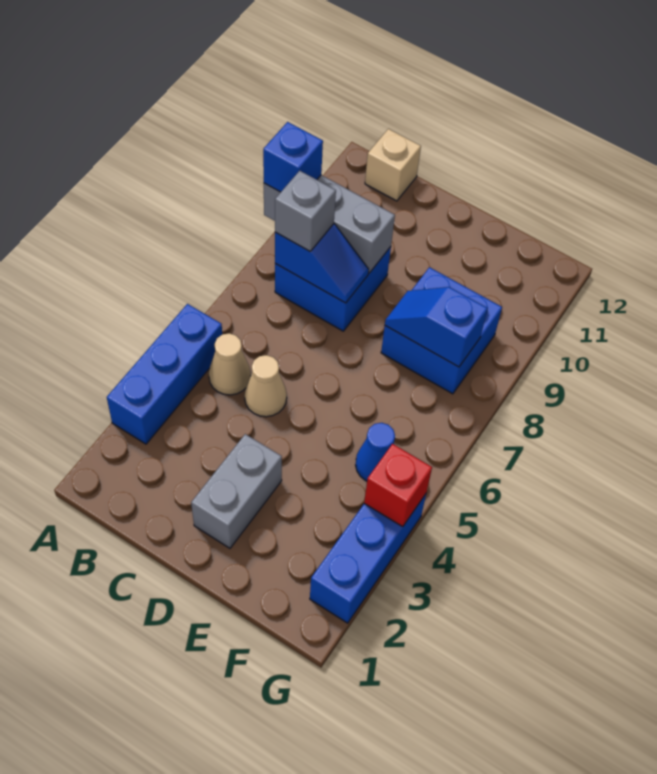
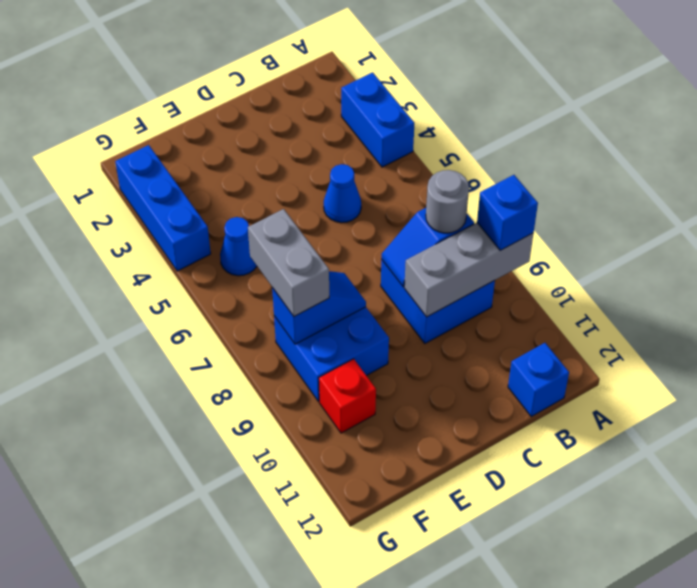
blue brick A3:A5 level 1 -> blue brick A3:A4 level 1
tan cone B5 level 1 -> none
grey brick B8 level 3 -> grey round brick B8 level 3
tan brick B12 level 1 -> blue brick B12 level 1
tan cone C5 level 1 -> blue cone C5 level 1
grey brick D2:D3 level 1 -> grey brick F7:F8 level 3
red brick G4 level 2 -> red brick F10 level 1

